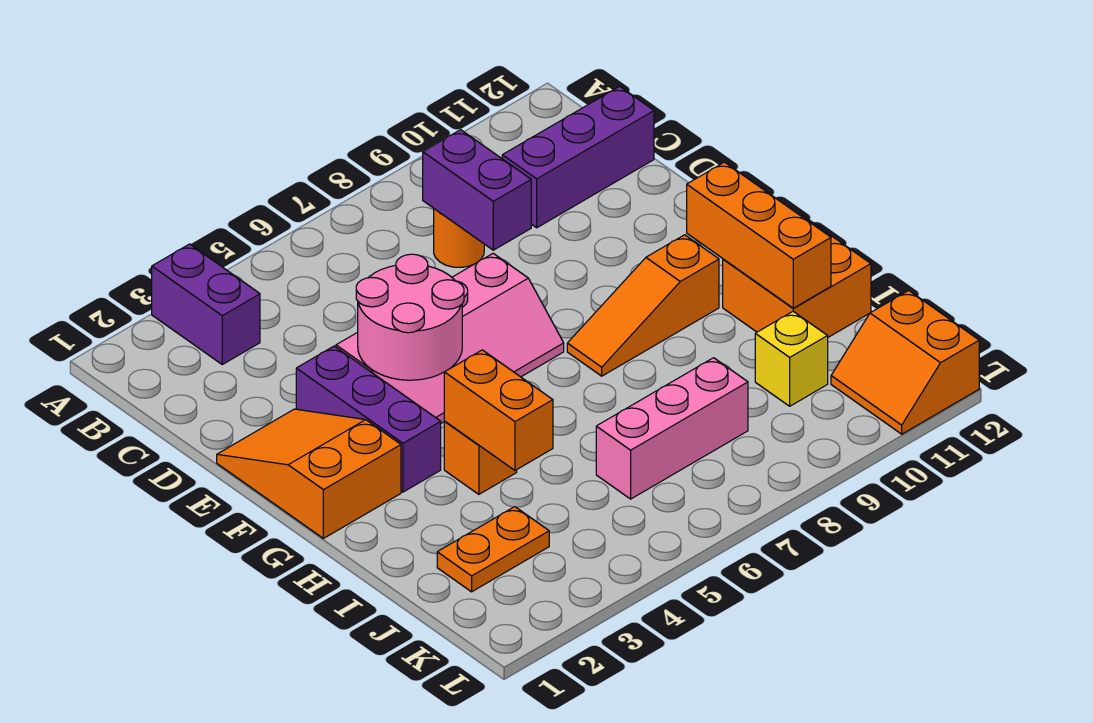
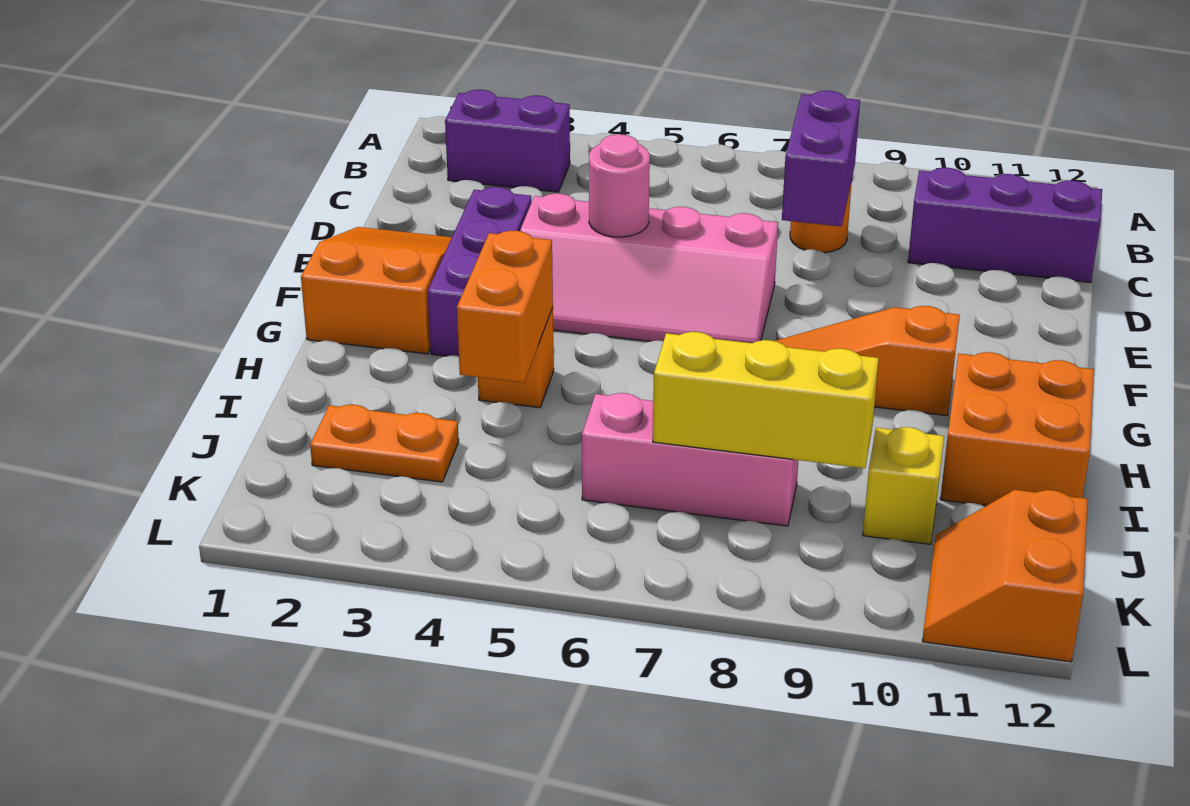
purple brick A3:B3 level 1 -> purple brick B2:B3 level 1
pink round brick E4:F5 level 2 -> pink round brick E5 level 2
orange brick G11:I11 level 2 -> none
none -> yellow brick J7:J9 level 2

